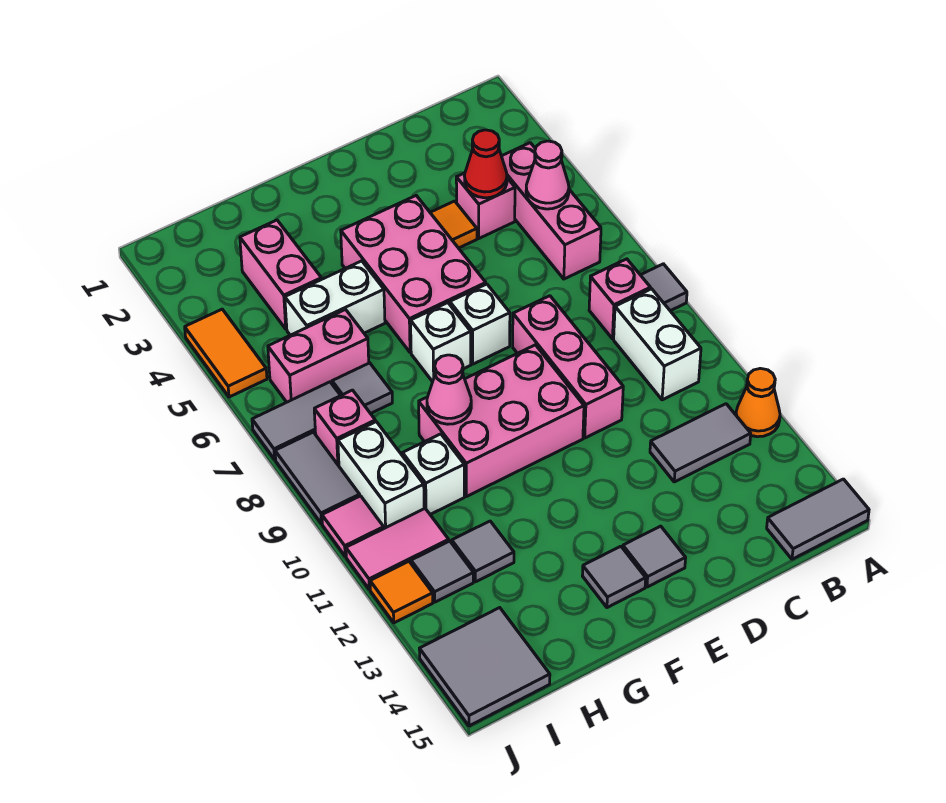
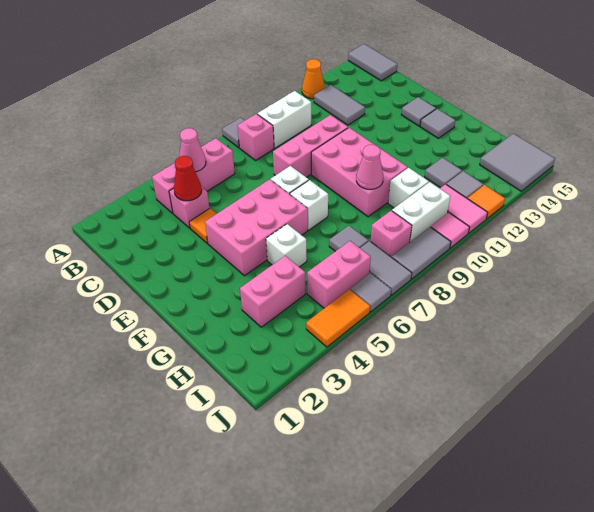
white brick G5:H5 level 1 -> white brick G5 level 1
pink brick H6:I6 level 1 -> pink brick I5:I6 level 1
none -> grey tile J6 level 1

